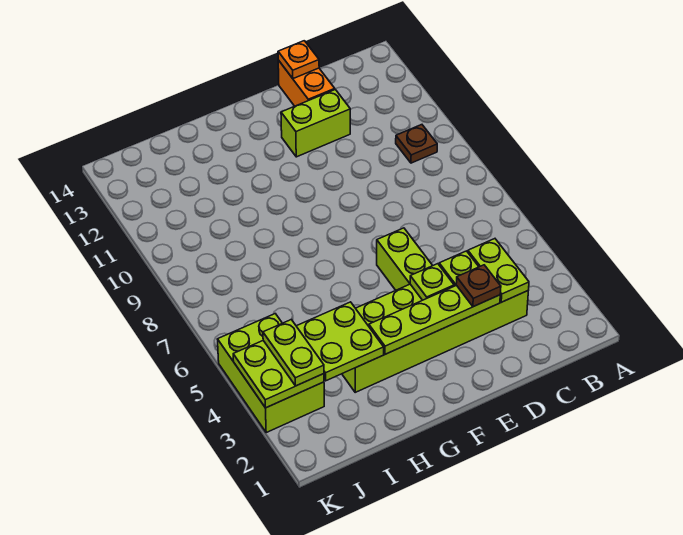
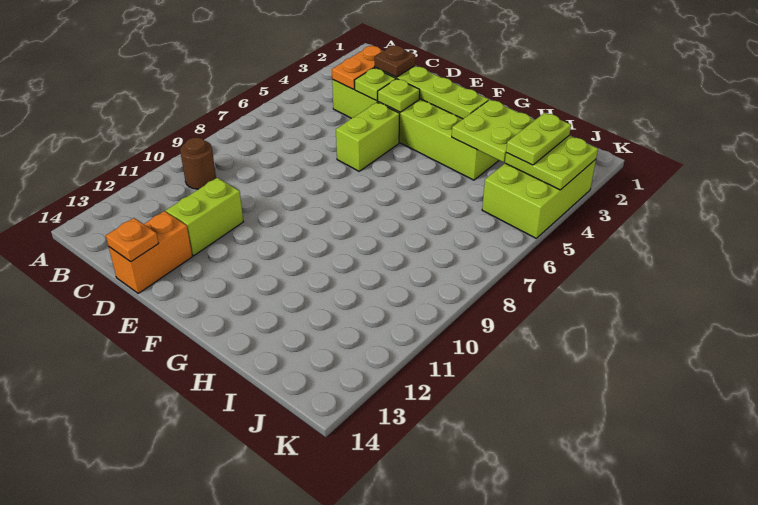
brown plate B10 level 1 -> brown round brick B10 level 1
lime plate C3:C4 level 2 -> orange plate C3:C4 level 2
lime brick D12:E12 level 1 -> lime brick D11:D12 level 1

